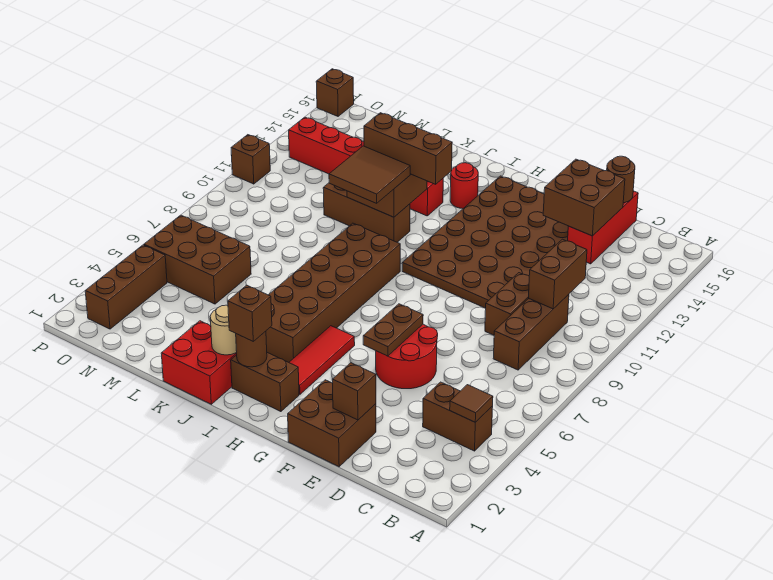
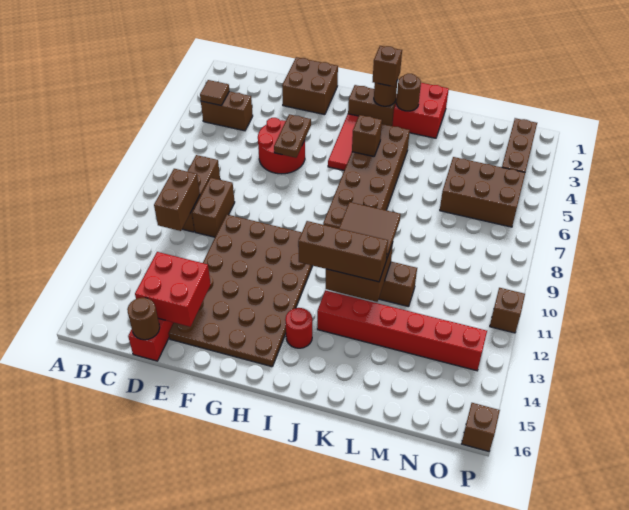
brown brick D14:E15 level 2 -> red brick D14:E15 level 2
brown brick E2 level 2 -> brown brick I5 level 2
tan round brick J2 level 2 -> brown round brick J2 level 2

